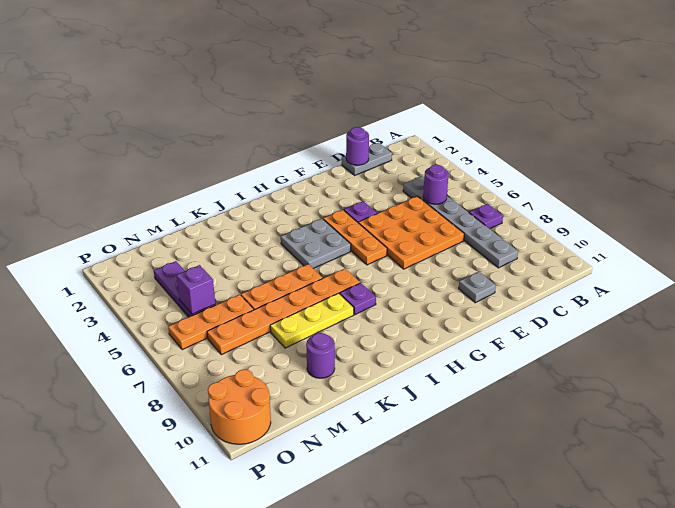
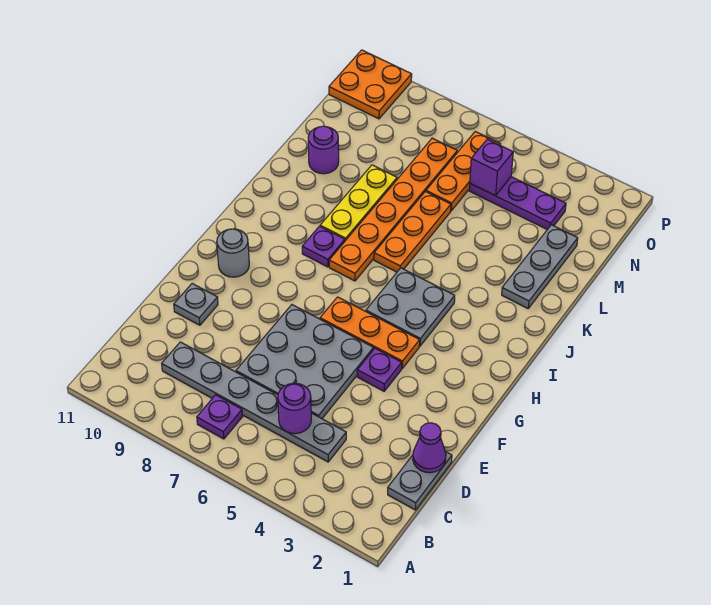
purple round brick D1 level 2 -> purple cone D1 level 2
orange plate D5:F7 level 1 -> grey plate D5:F7 level 1
none -> grey round brick G10 level 1
none -> grey plate K2:M2 level 1
orange round brick O10:P11 level 1 -> orange plate O10:P11 level 1

